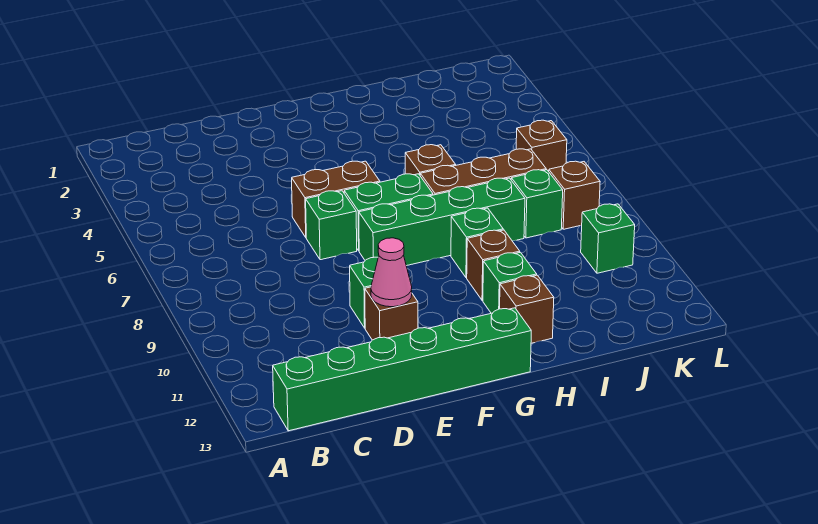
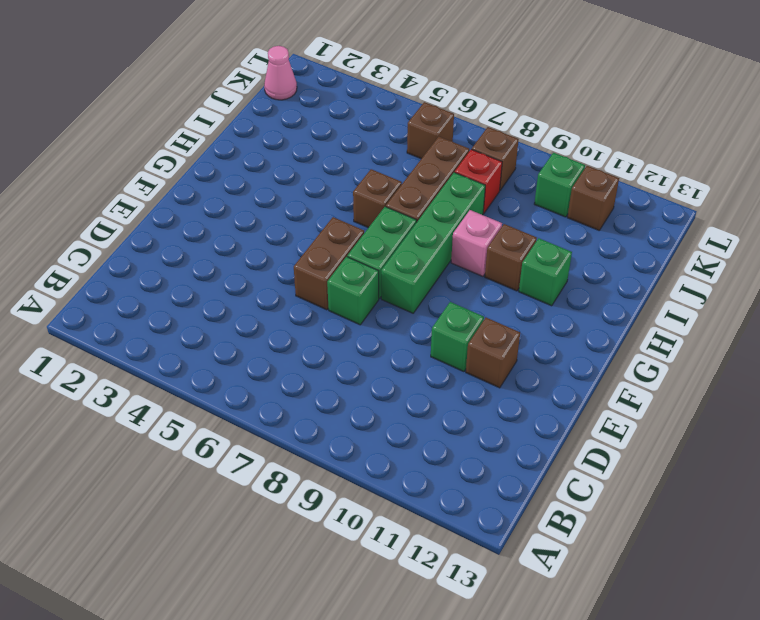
green brick B13:G13 level 1 -> none
pink cone E11 level 2 -> pink cone K1 level 1
green brick H9 level 1 -> pink brick H9 level 1
brown brick H12 level 1 -> brown brick K11 level 1
green brick J8 level 1 -> red brick J8 level 1

